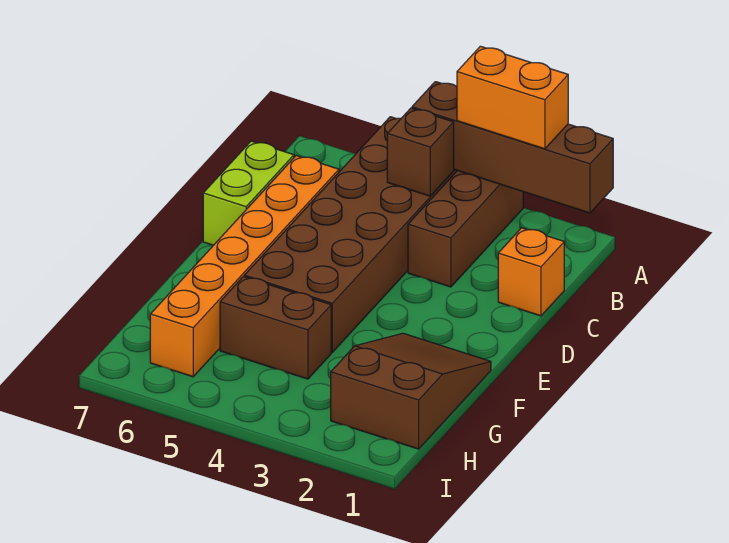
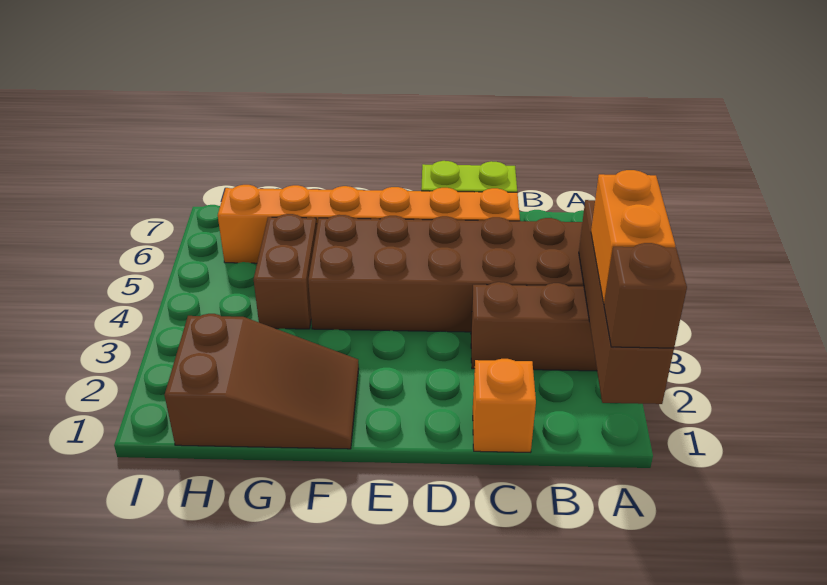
brown brick B4 level 2 -> brown brick A1 level 3

